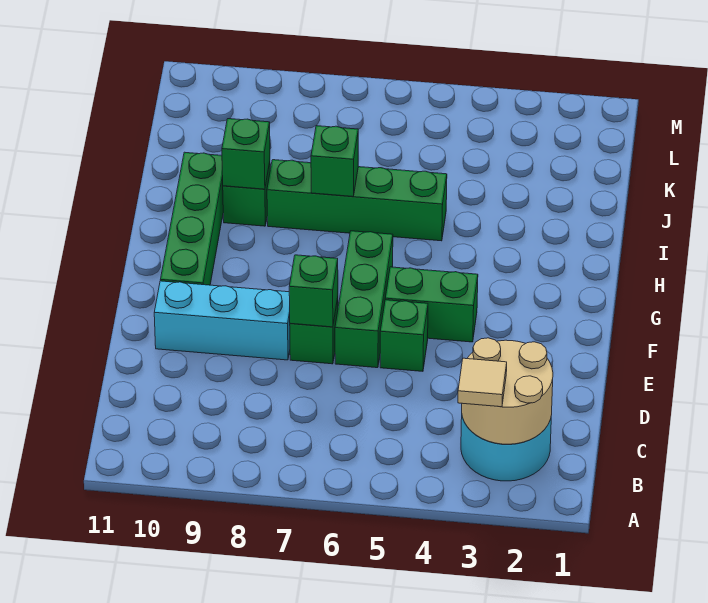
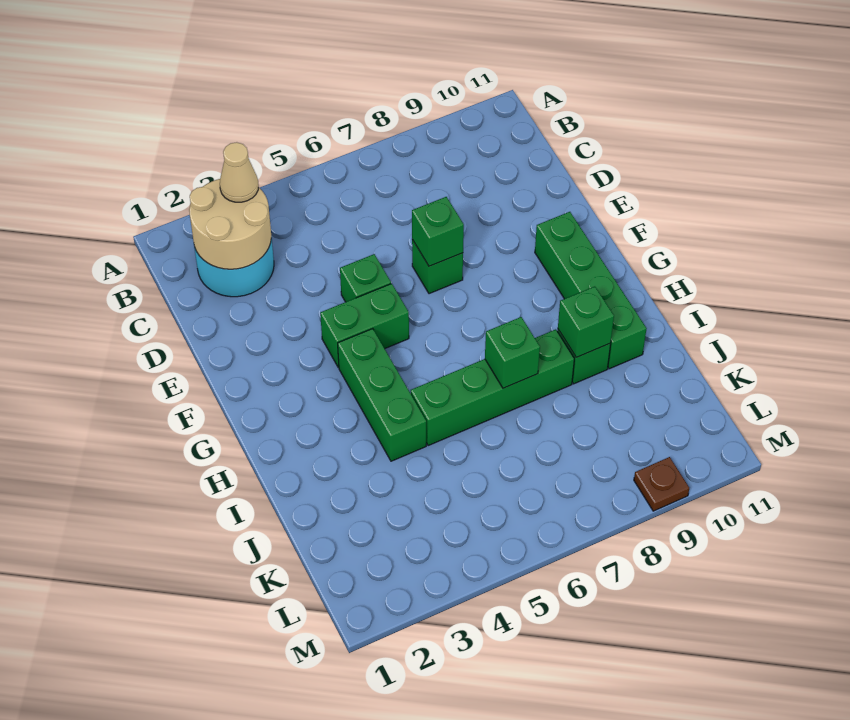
tan tile B3 level 3 -> tan cone B3 level 3
green brick E6:G6 level 1 -> green brick G4:I4 level 1
cyan brick E8:E10 level 1 -> none
none -> brown plate M9 level 1

